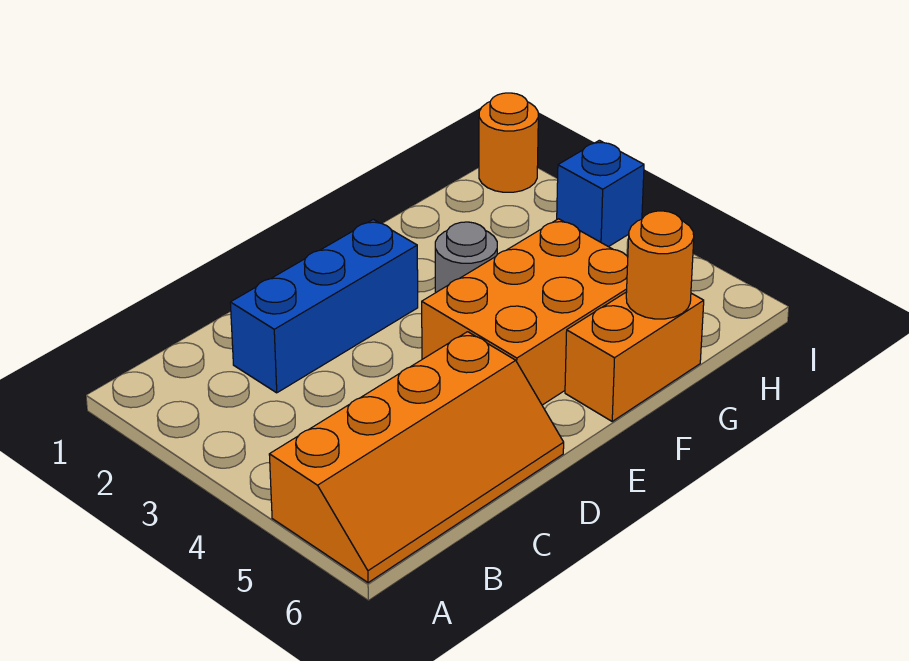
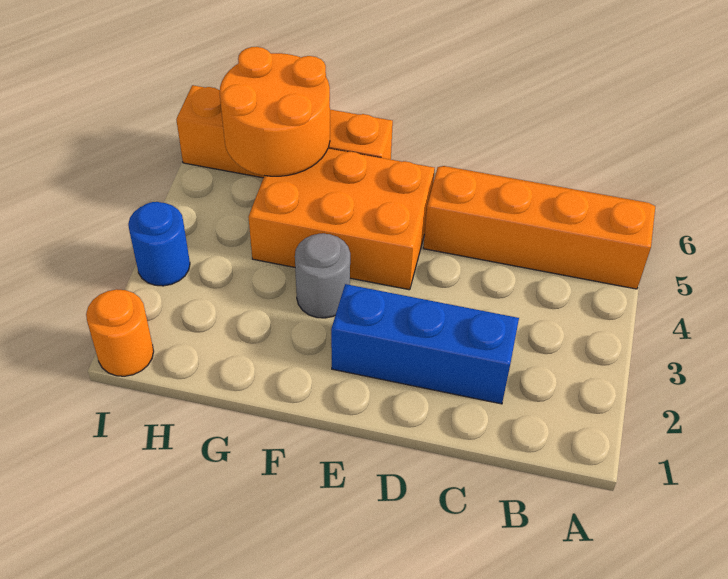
orange brick F6:G6 level 1 -> orange brick F6:I6 level 1
orange round brick G6 level 2 -> orange round brick G5:H6 level 2
blue brick I3 level 1 -> blue round brick I3 level 1

